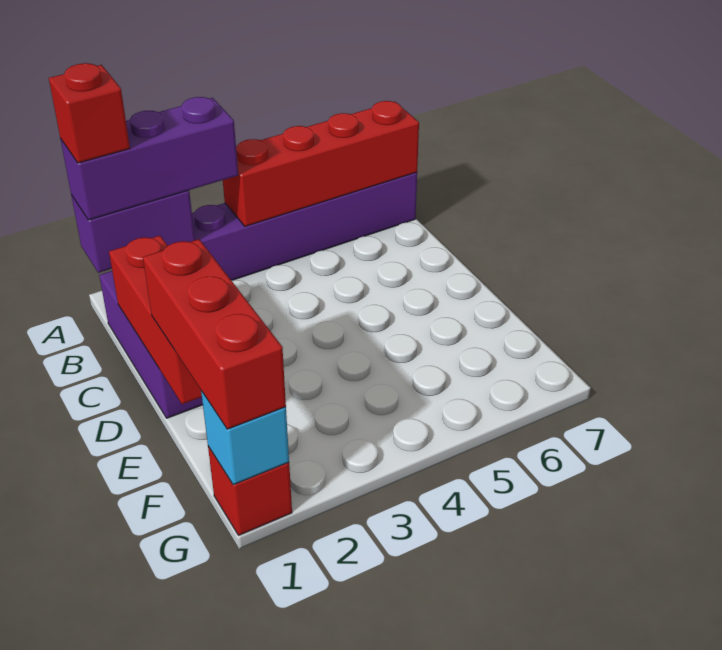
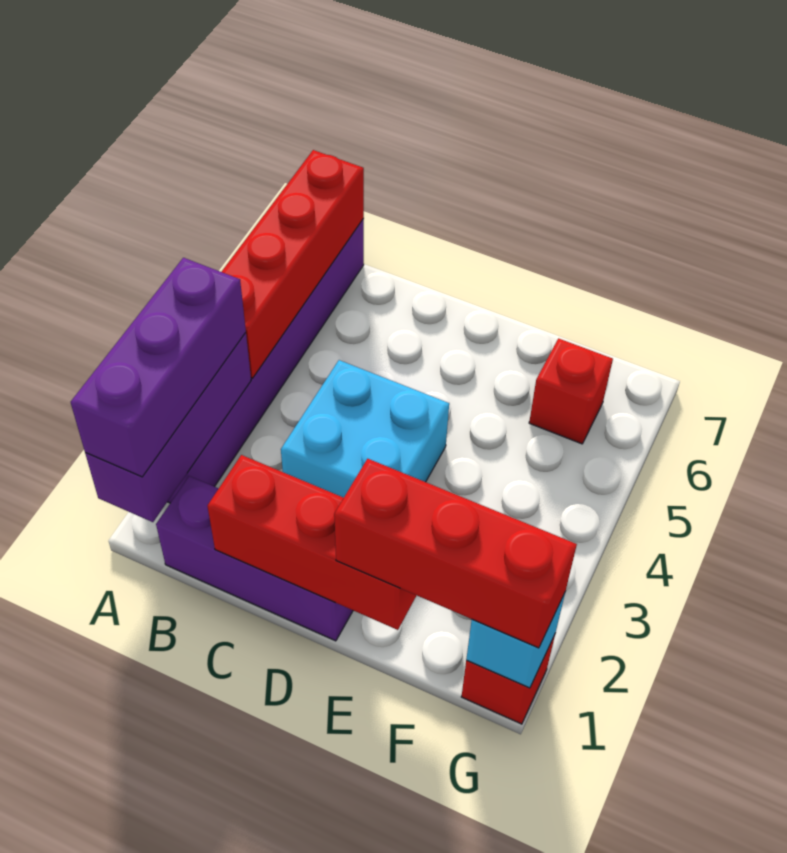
purple brick A1:A2 level 2 -> purple brick A1:A3 level 2
red brick A1 level 4 -> red brick F6 level 1
none -> cyan brick C3:D4 level 1

